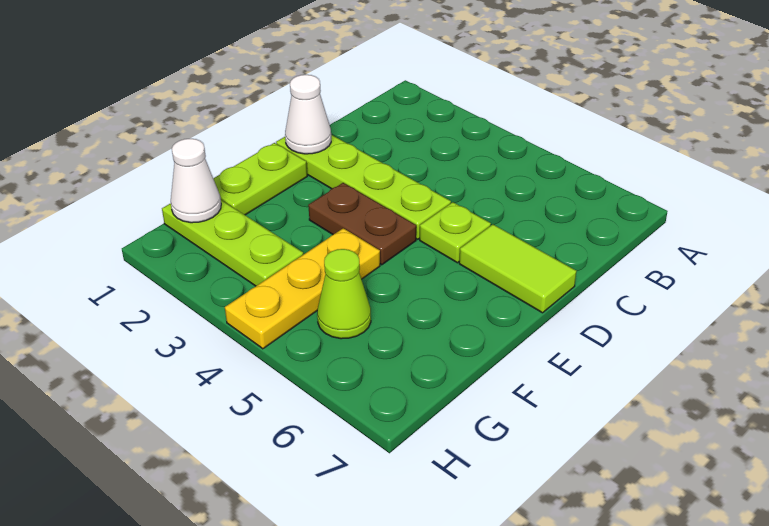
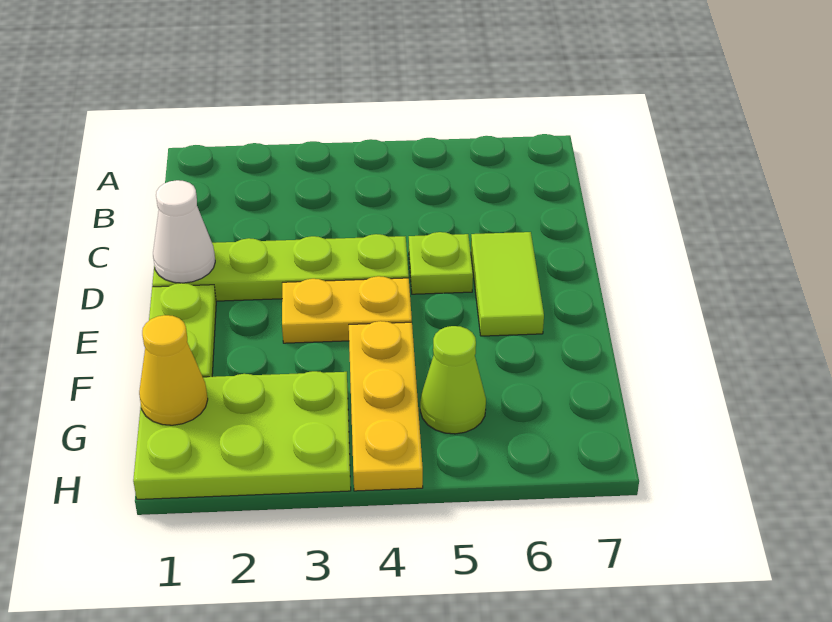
lime tile D6:D7 level 1 -> lime tile D6:E6 level 1
brown plate E3:E4 level 1 -> yellow plate E3:E4 level 1
lime plate G1:G3 level 1 -> lime plate G1:H3 level 1
white cone G1 level 2 -> yellow cone G1 level 2

